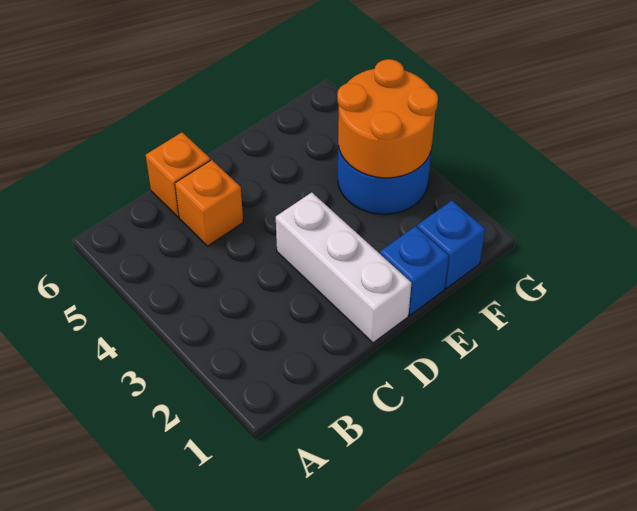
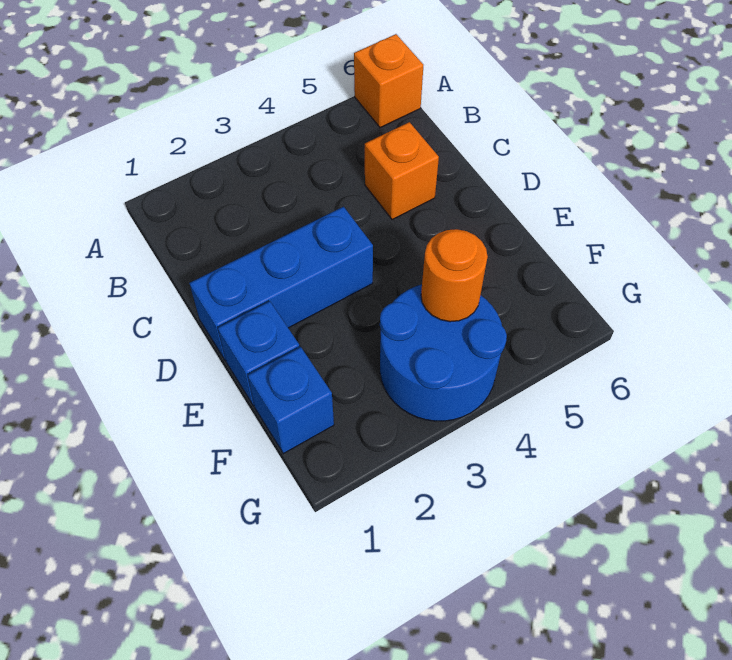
orange brick C6 level 1 -> orange brick A6 level 1
white brick D1:D3 level 1 -> blue brick D1:D3 level 1
orange round brick F3:G4 level 2 -> orange round brick F4 level 2

